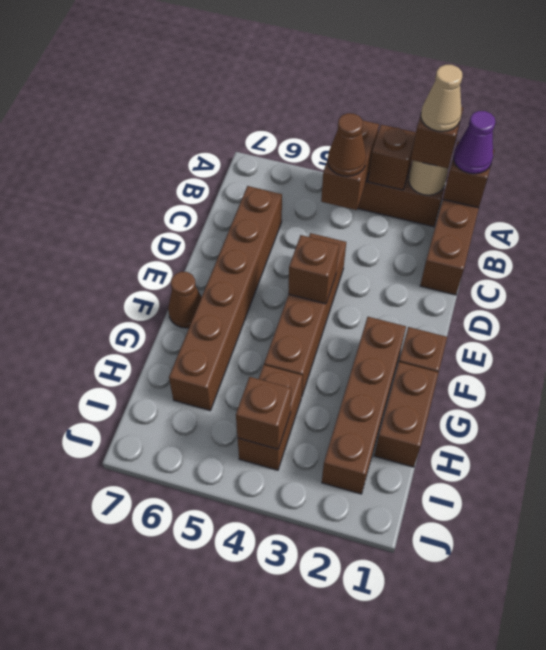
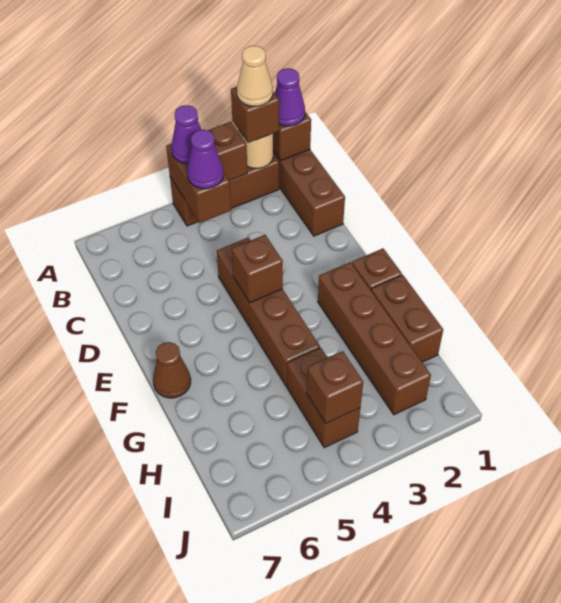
none -> purple cone A4 level 3
brown cone B4 level 3 -> purple cone B4 level 3
brown brick C6:H6 level 1 -> none

